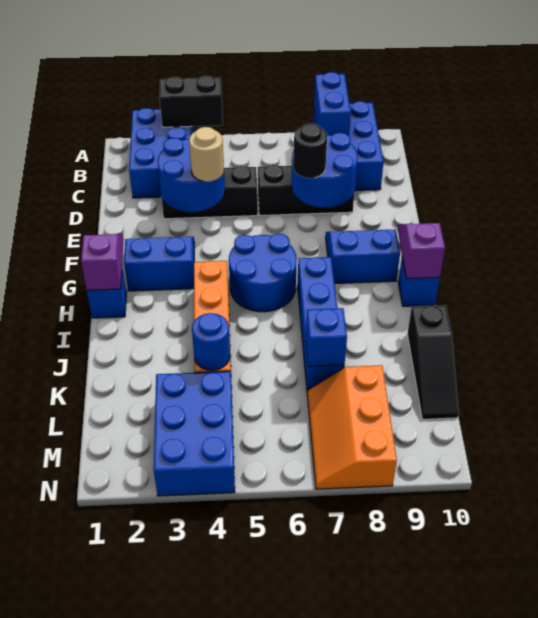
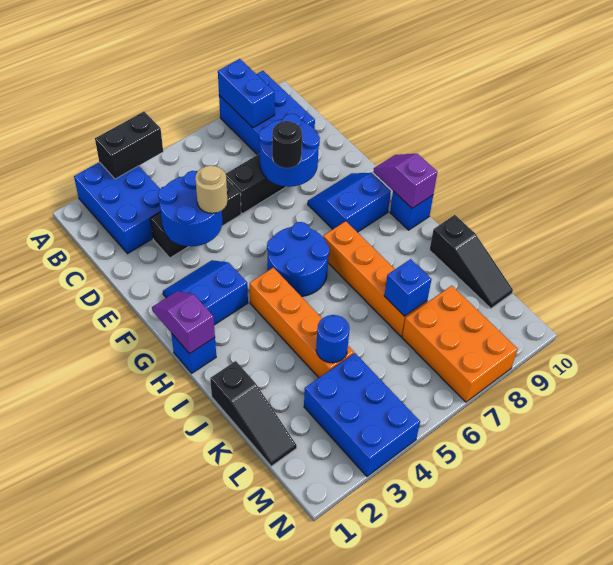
blue brick H7:K7 level 1 -> orange brick H7:K7 level 1
none -> black slope J1:L1 level 1 top J
orange slope L7:N8 level 1 top 8 -> orange brick L7:N8 level 1

